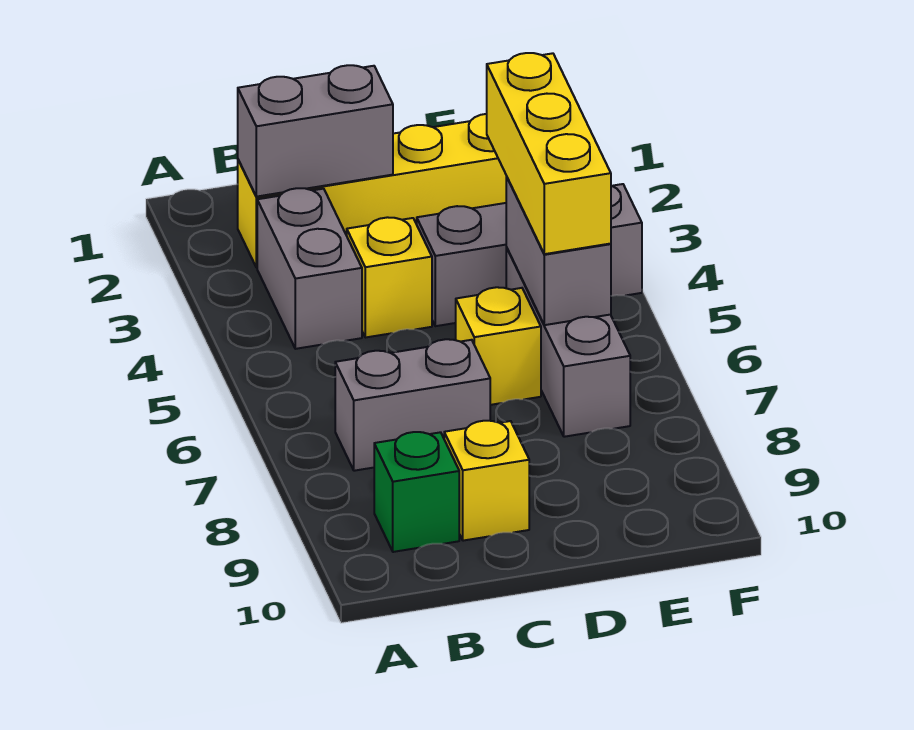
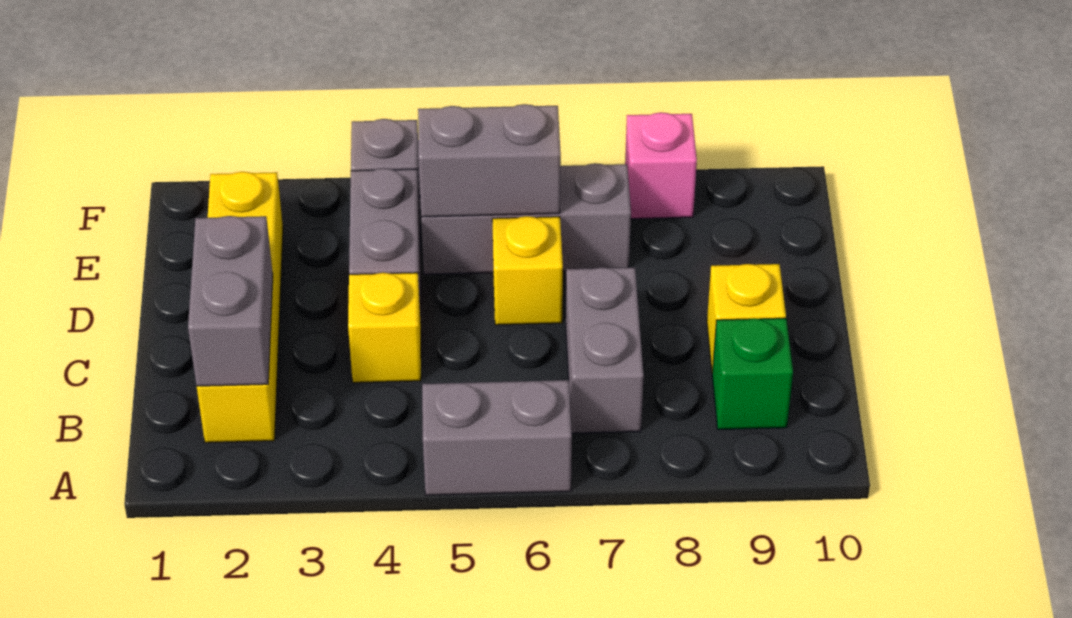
grey brick B3:B4 level 1 -> grey brick A5:A6 level 1
yellow brick E4:E6 level 3 -> none
none -> pink brick F8 level 1

